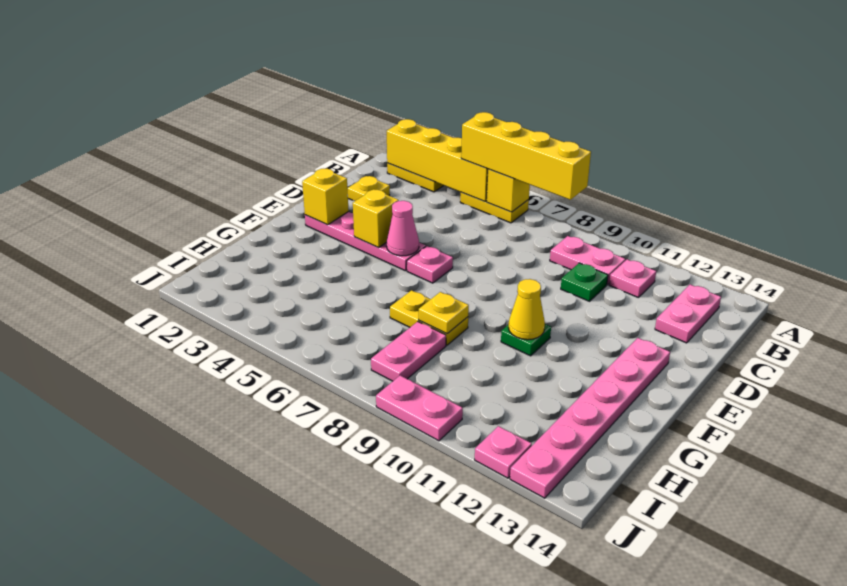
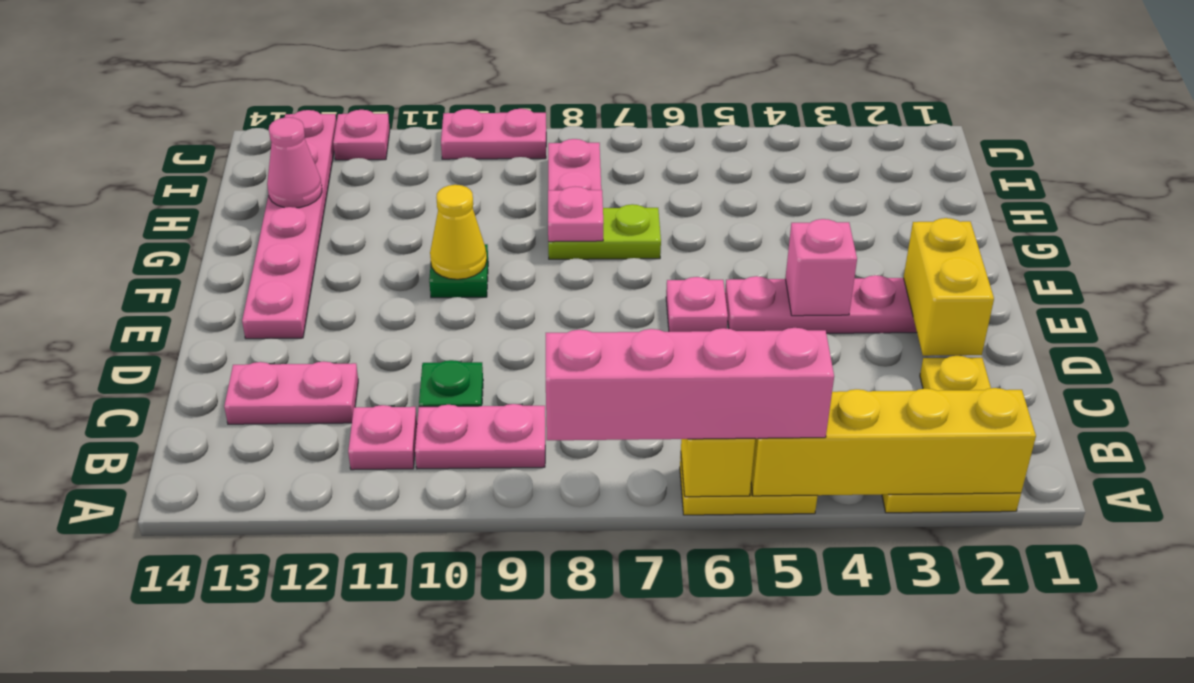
yellow brick A5:A8 level 3 -> pink brick A5:A8 level 3
pink plate B13:C13 level 1 -> pink plate C12:C13 level 1
yellow brick E2 level 2 -> yellow brick D2:E2 level 2
yellow brick E4 level 2 -> pink brick E4 level 2
pink cone E5 level 2 -> pink cone H13 level 2
yellow plate G7:G8 level 1 -> lime plate G7:G8 level 1
yellow plate G8 level 2 -> pink plate G8 level 2

